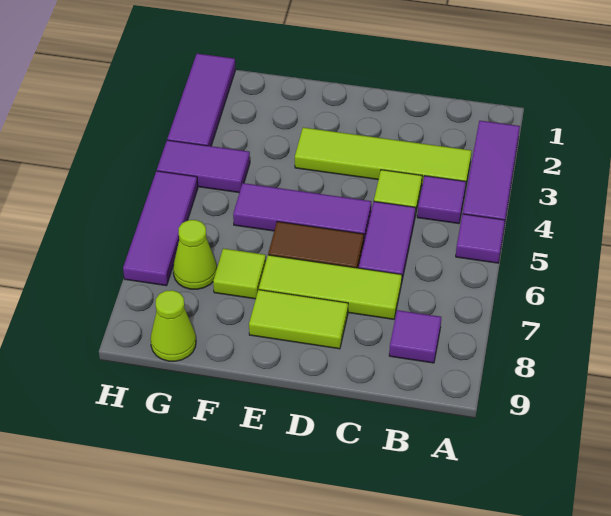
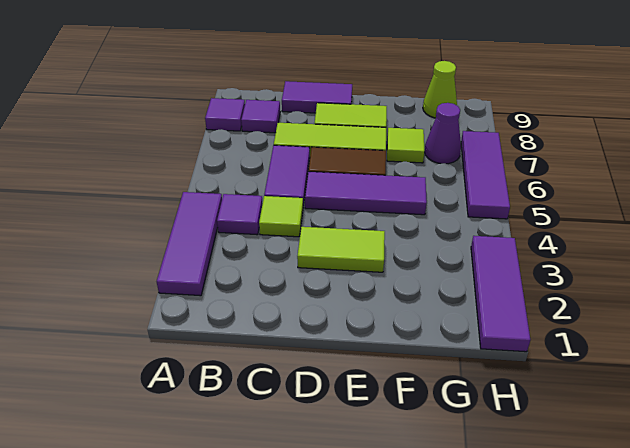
purple tile A5 level 1 -> purple tile A8 level 1
lime tile B3:E3 level 1 -> lime tile D3:E3 level 1
purple tile G4:H4 level 1 -> purple tile C9:D9 level 1
lime cone G7 level 1 -> purple cone G7 level 1

